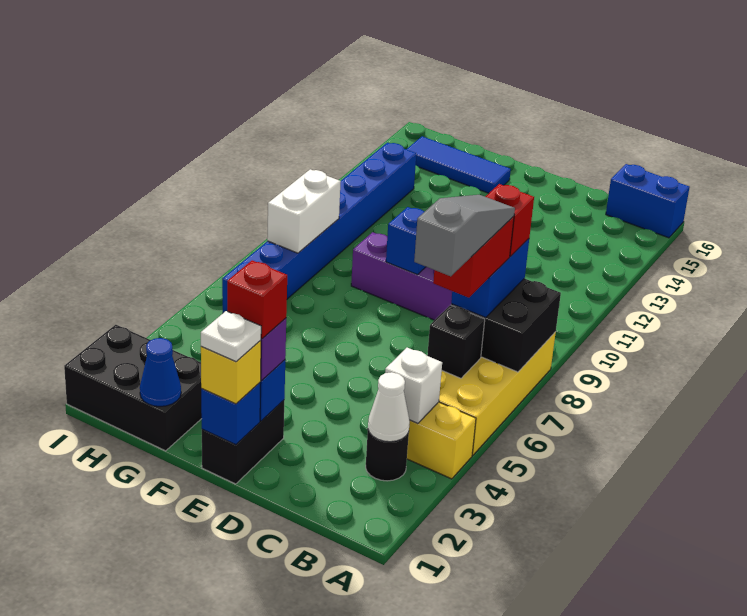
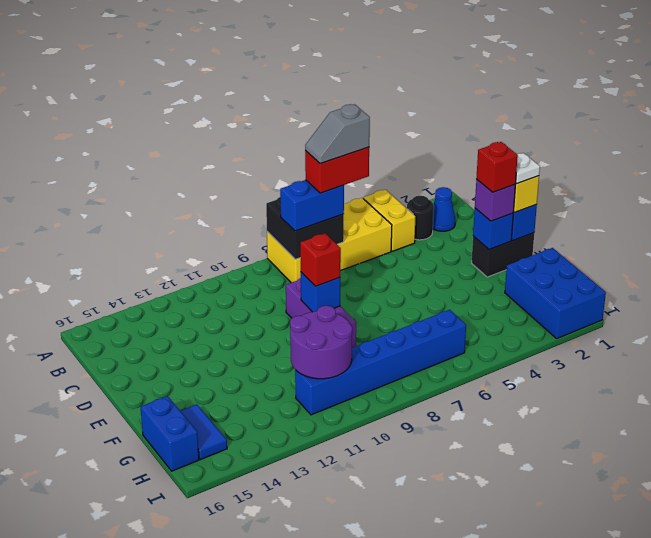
blue brick A16:B16 level 1 -> blue brick G16:H16 level 1
white cone B3 level 2 -> none
white brick B4 level 2 -> none
grey slope B5:B7 level 5 top 5 -> grey slope B6:B7 level 5 top 6
black brick B6 level 2 -> none
red brick B8 level 4 -> red brick E9 level 3
blue tile F15:H15 level 1 -> blue tile G15:H15 level 1
black brick G1:I2 level 1 -> blue brick G1:I2 level 1
blue cone G1 level 2 -> blue cone B2 level 1
none -> purple round brick G10:H11 level 2
blue brick H6:H13 level 1 -> blue brick H6:H11 level 1
white brick H8:H9 level 2 -> none

